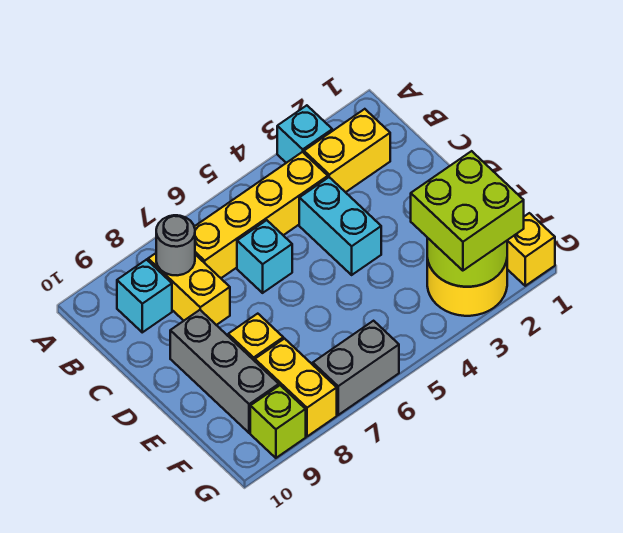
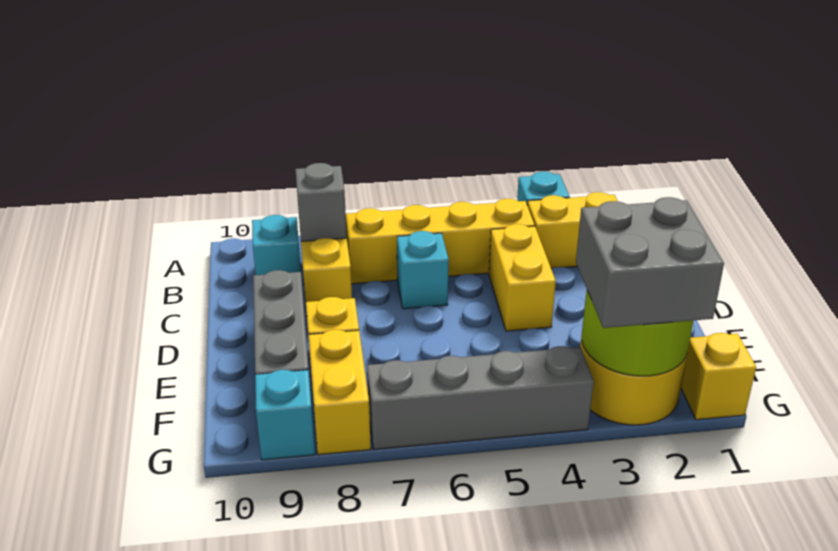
grey round brick B8 level 2 -> grey brick B8 level 2
cyan brick C4:D4 level 1 -> yellow brick C4:D4 level 1
lime brick F2:G3 level 3 -> grey brick F2:G3 level 3
grey brick G6:G7 level 1 -> grey brick G4:G7 level 1
lime brick G9 level 1 -> cyan brick G9 level 1

